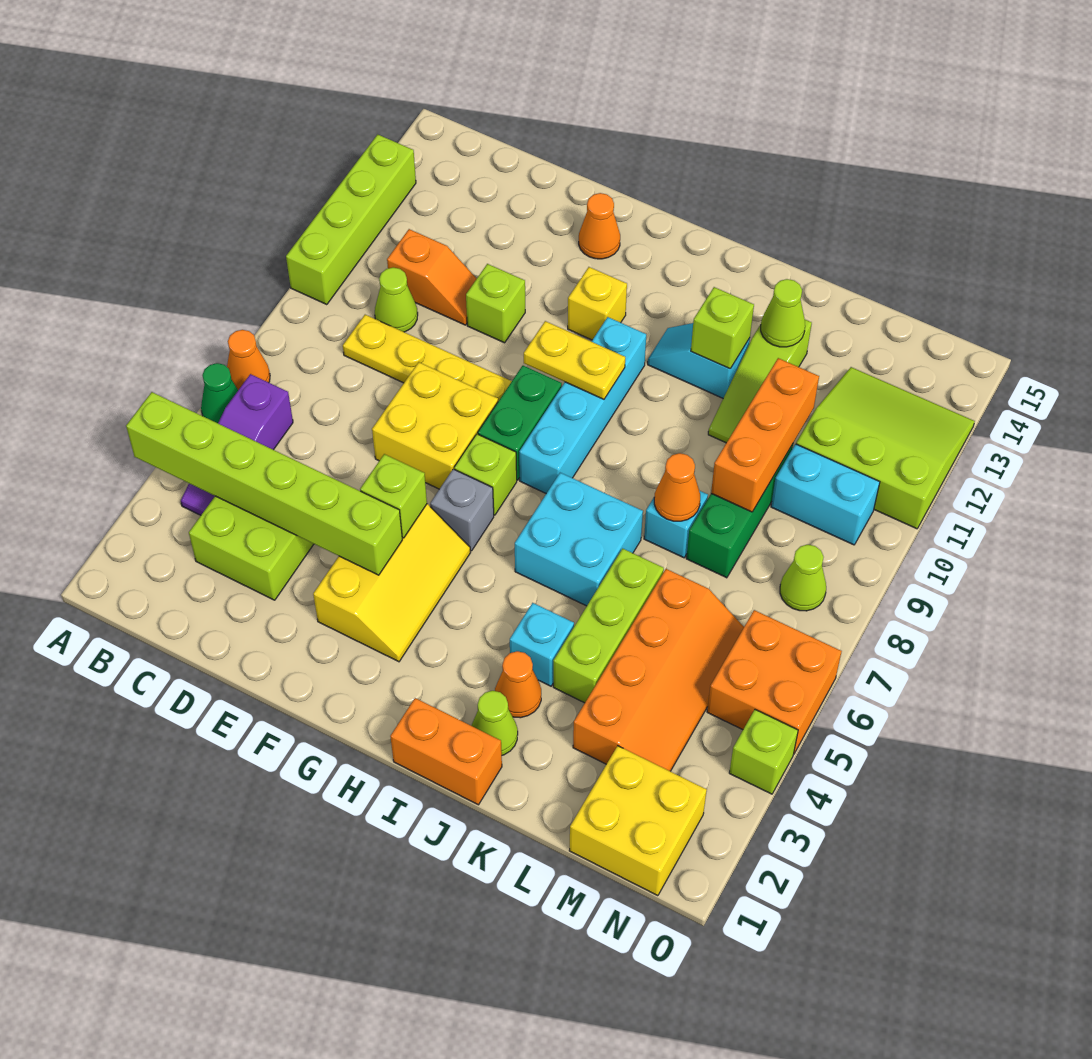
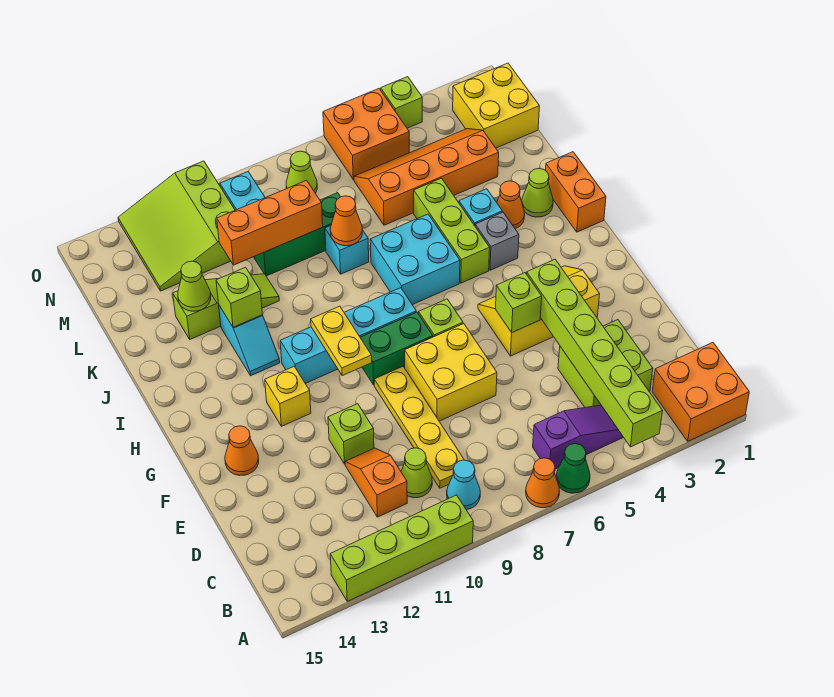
none -> orange brick A1:B2 level 1
none -> cyan cone B9 level 1
grey brick G6 level 1 -> grey brick I4 level 1
lime brick K4:K6 level 1 -> lime brick I5:K5 level 1

